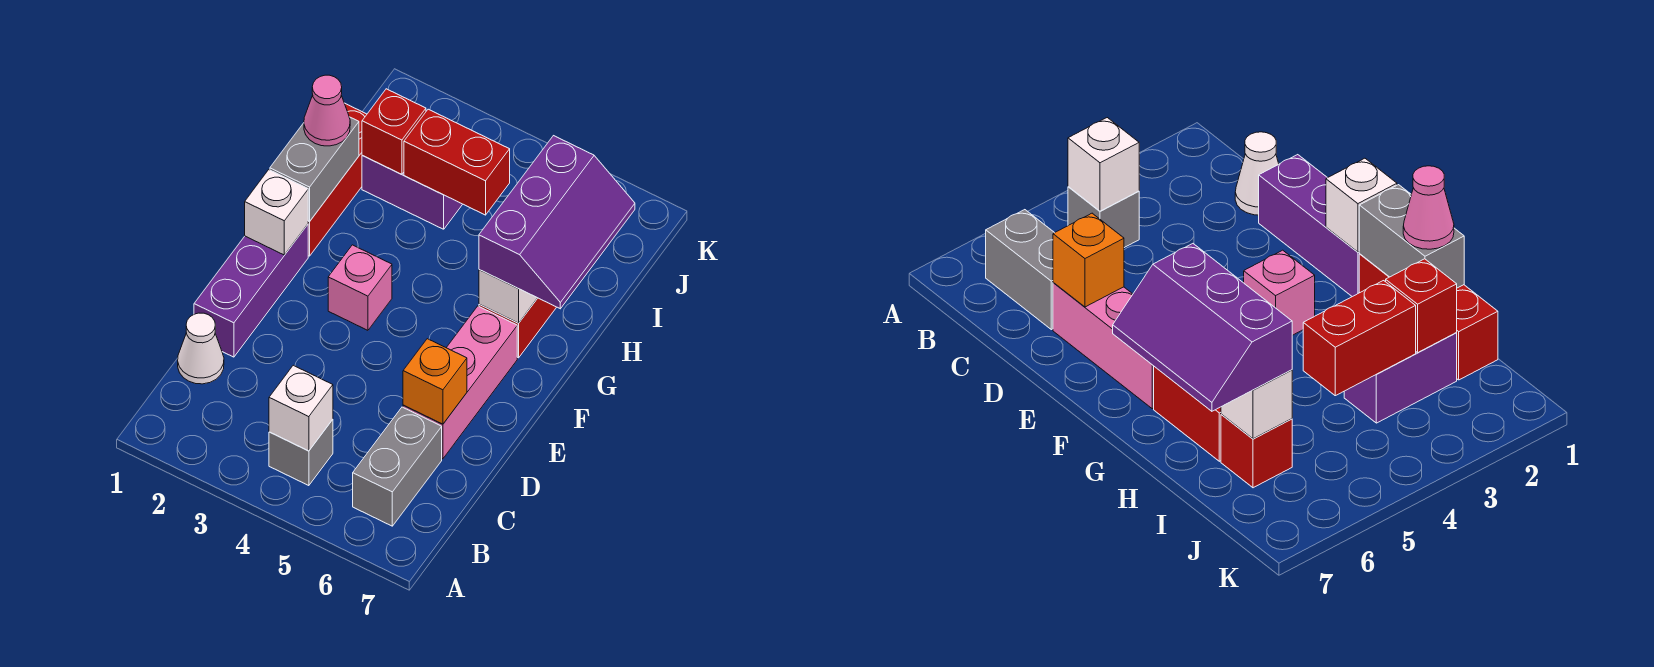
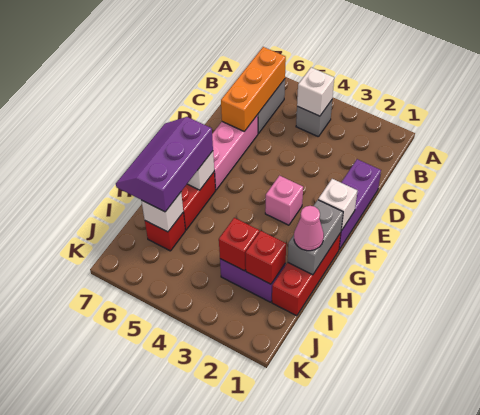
white cone C1 level 1 -> none
orange brick D6 level 2 -> orange brick B6:D6 level 2
red brick I3:I4 level 2 -> red brick I3 level 2

